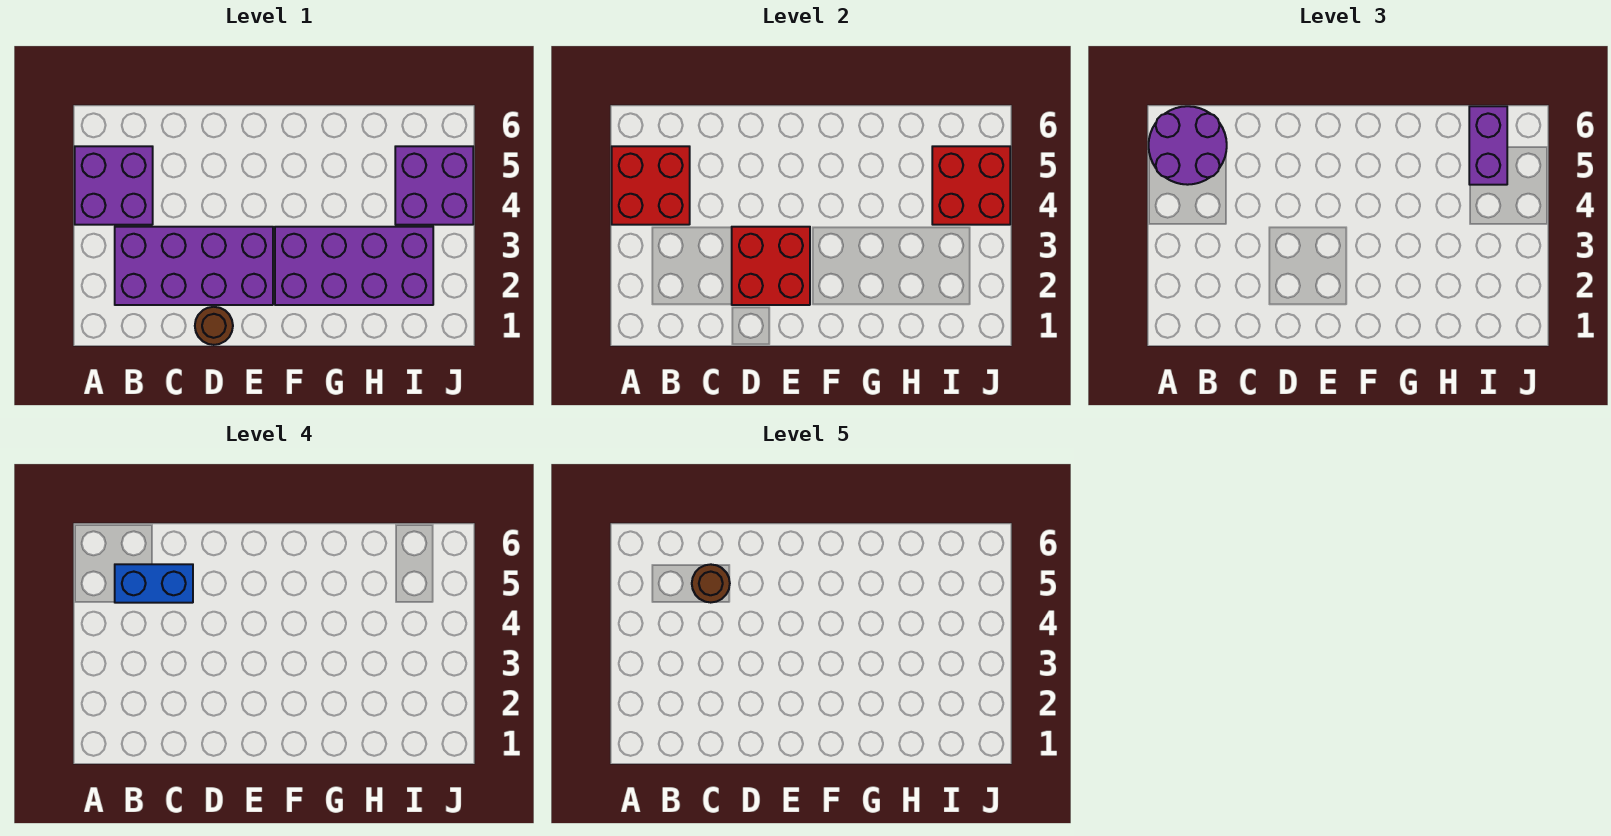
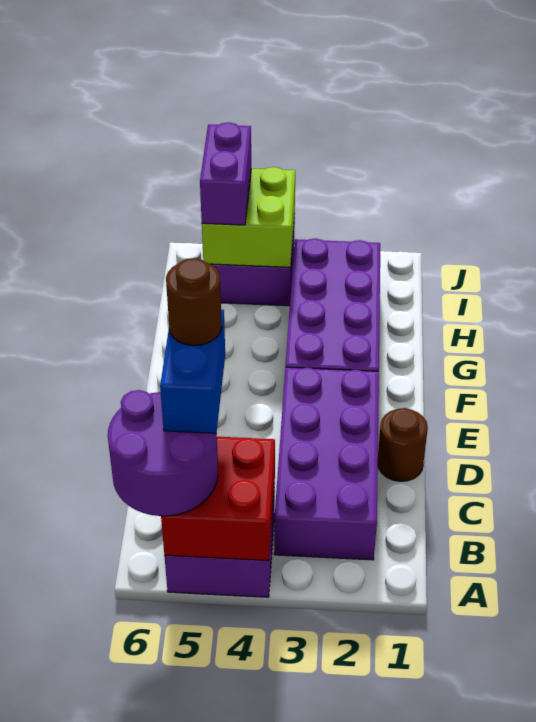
red brick D2:E3 level 2 -> none
red brick I4:J5 level 2 -> lime brick I4:J5 level 2
purple brick I5:I6 level 3 -> purple brick I5:J5 level 3

